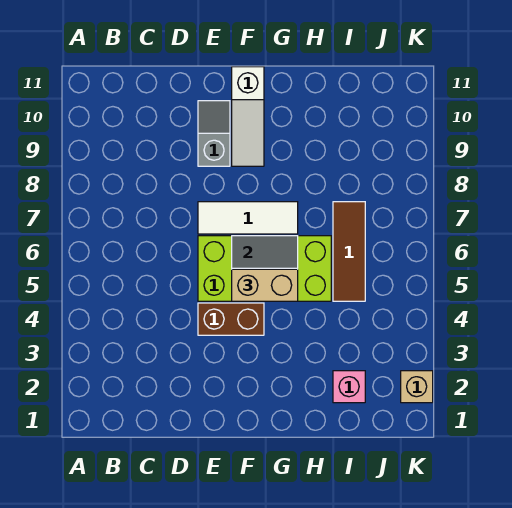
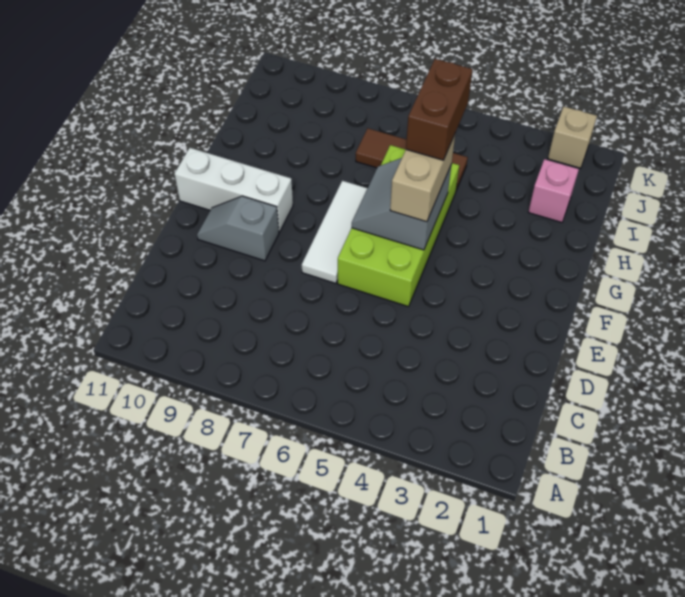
brown brick E4:F4 level 1 -> brown brick G5:H5 level 4
white slope F9:F11 level 1 top 11 -> white brick F9:F11 level 1

